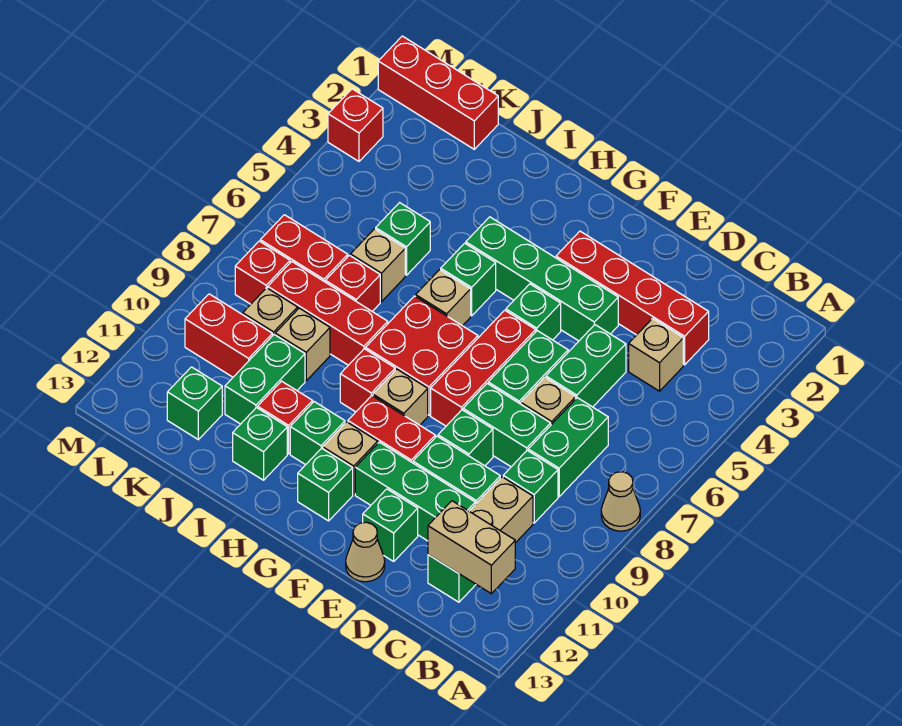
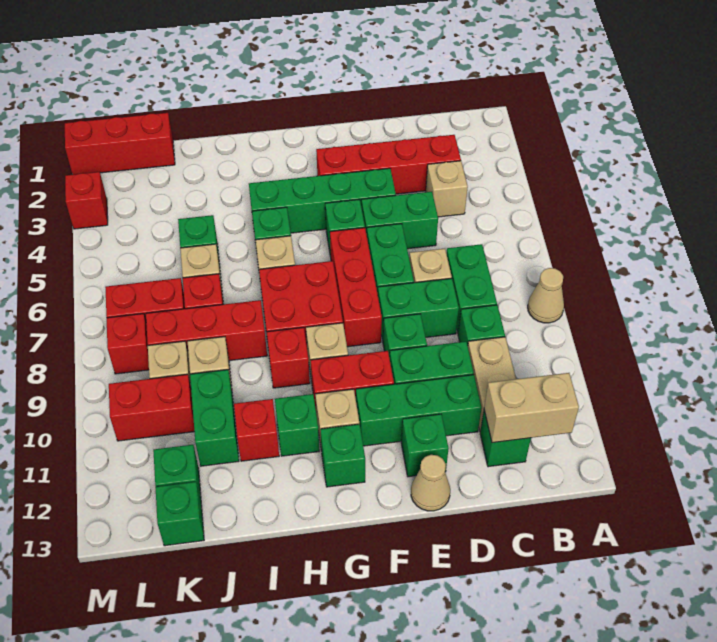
green brick D5:D6 level 1 -> green brick D5:E5 level 1
green brick I12 level 1 -> green brick K13 level 1

